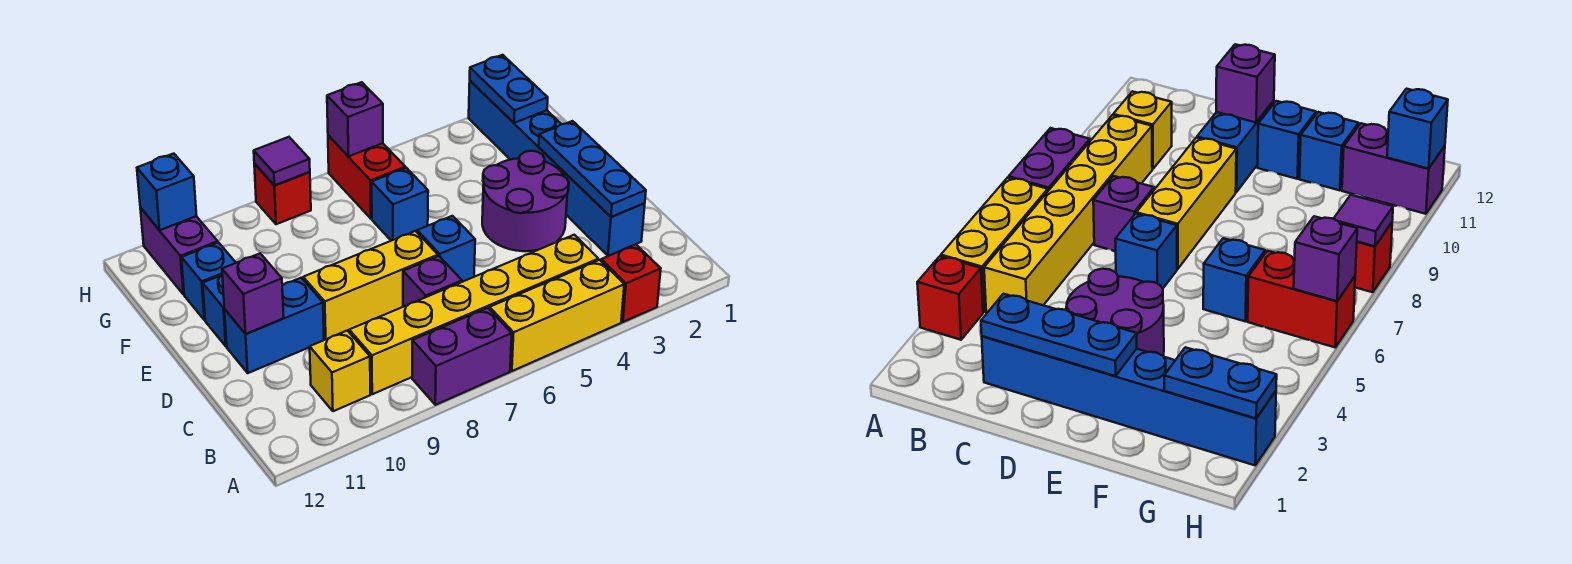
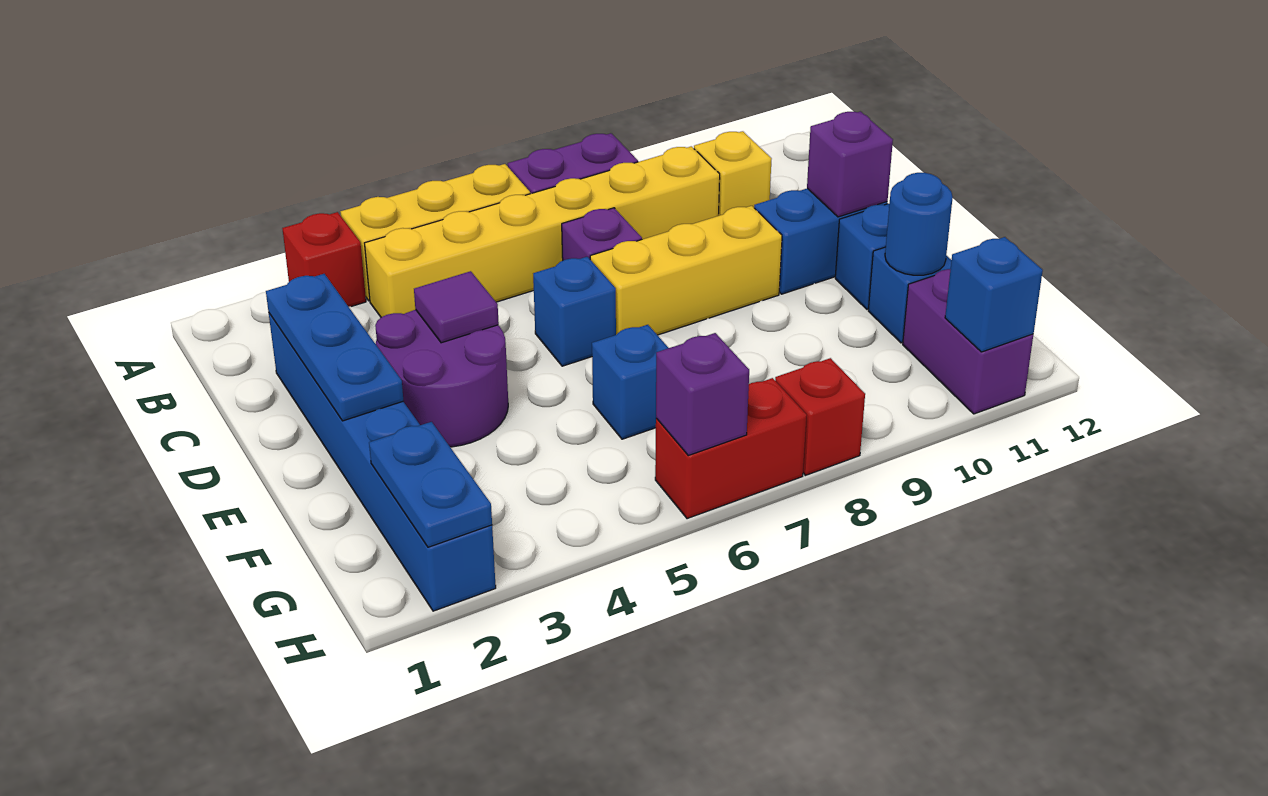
none -> blue round brick F11 level 2
red brick G6:H6 level 1 -> red brick H6:H7 level 1
purple tile H8 level 2 -> purple tile D4 level 2

